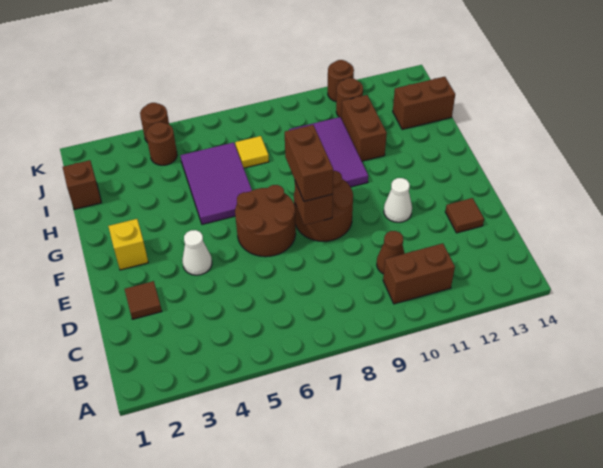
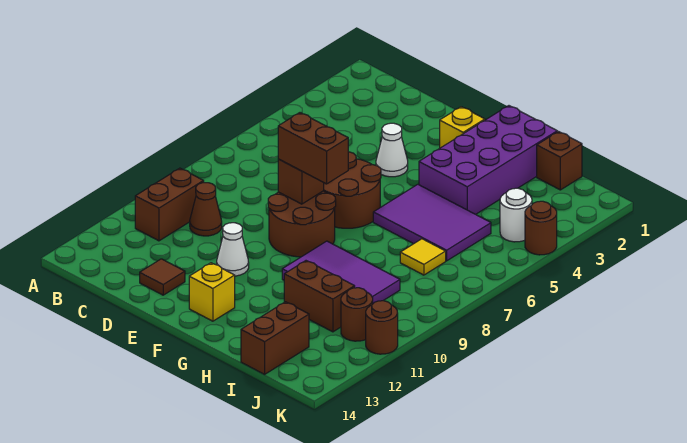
brown tile D2 level 1 -> none
none -> yellow brick F13 level 1
none -> purple brick G1:H4 level 1
brown round brick J4 level 1 -> white round brick J4 level 1

